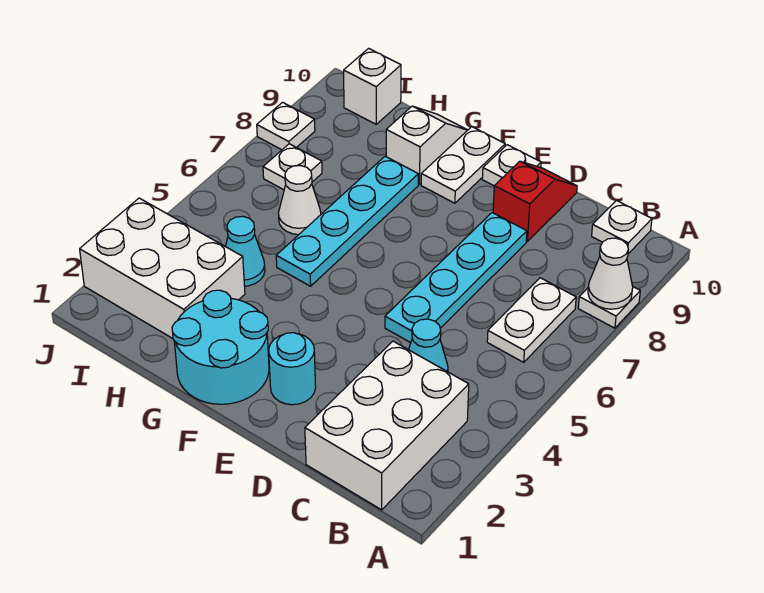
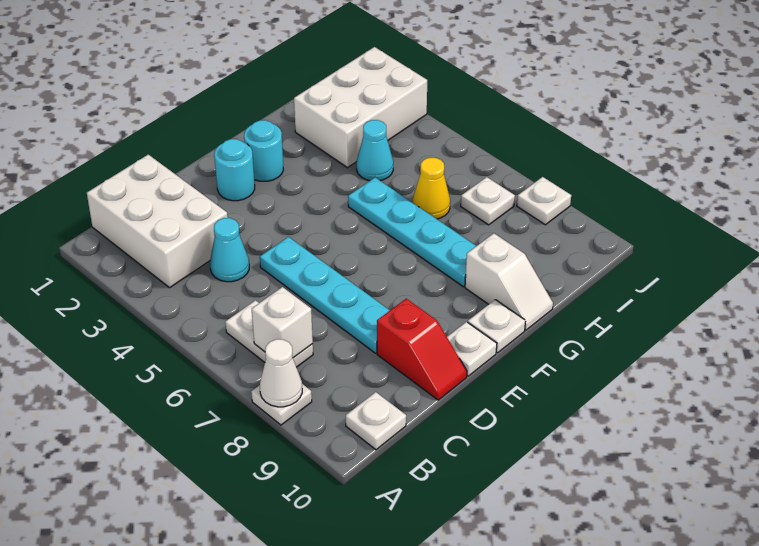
cyan round brick F1:G2 level 1 -> cyan round brick F2 level 1
white plate F9:F10 level 1 -> white plate F10 level 1
white cone H6 level 1 -> yellow cone H6 level 1
white brick I10 level 1 -> white brick B7 level 2

